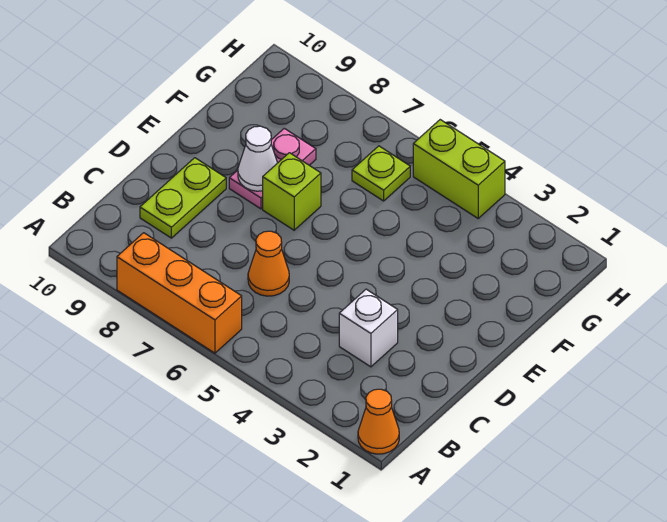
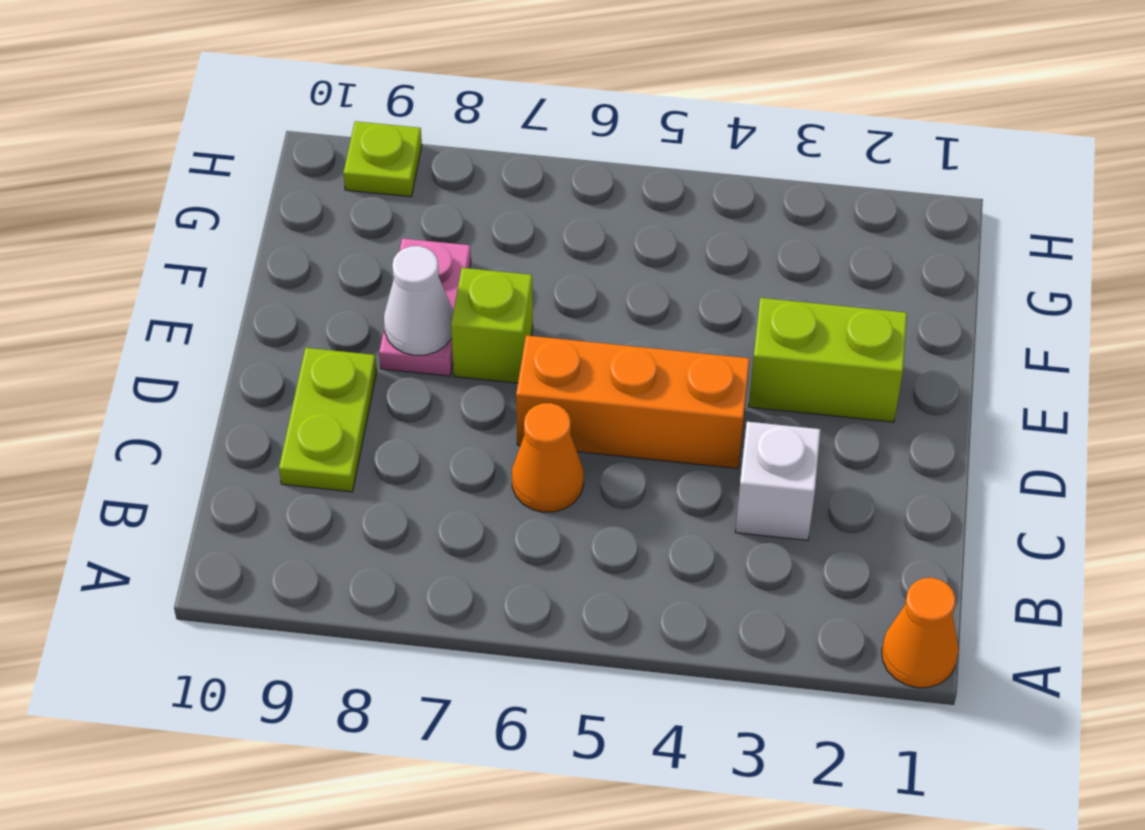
orange brick A6:A8 level 1 -> orange brick D4:D6 level 1
lime plate G6 level 1 -> lime plate H9 level 1
lime brick H4:H5 level 1 -> lime brick E2:E3 level 1

